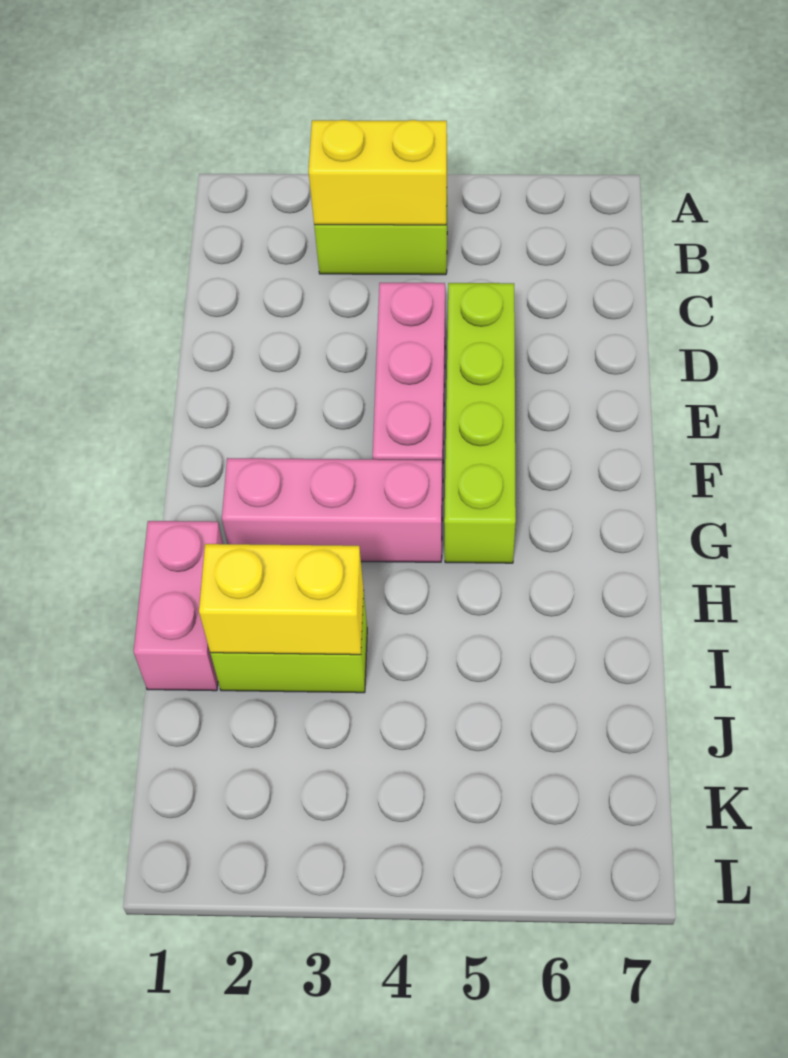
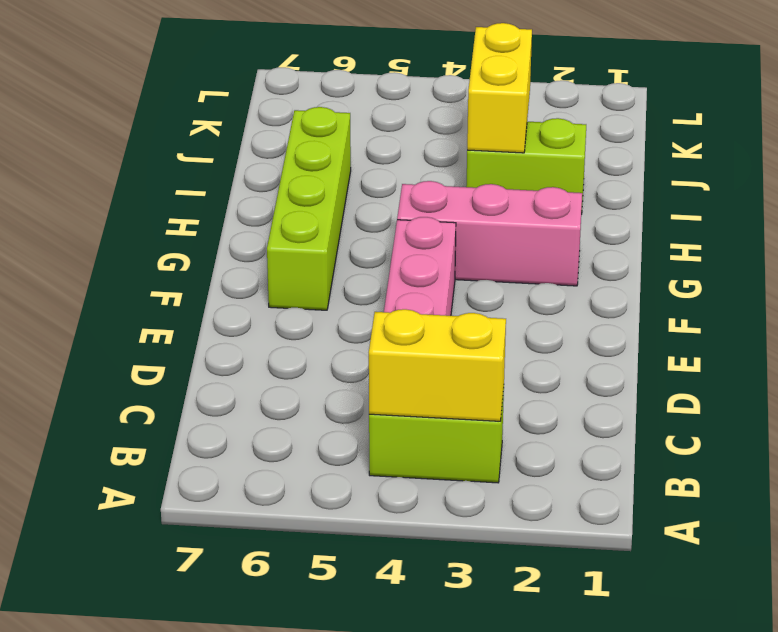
lime brick D5:G5 level 1 -> lime brick F6:I6 level 1
pink brick H1:I1 level 1 -> none
yellow brick I2:I3 level 2 -> yellow brick I3:J3 level 2

